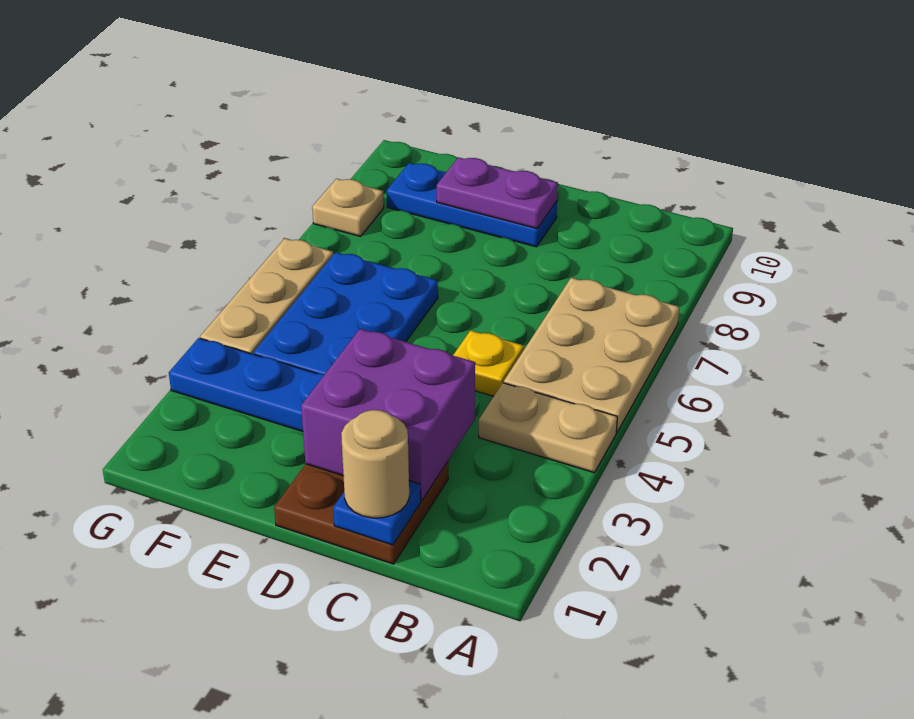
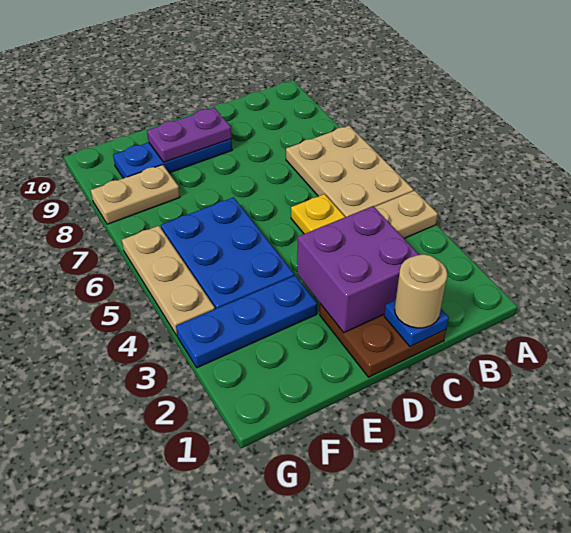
tan plate G8 level 1 -> tan plate F8:G8 level 1

